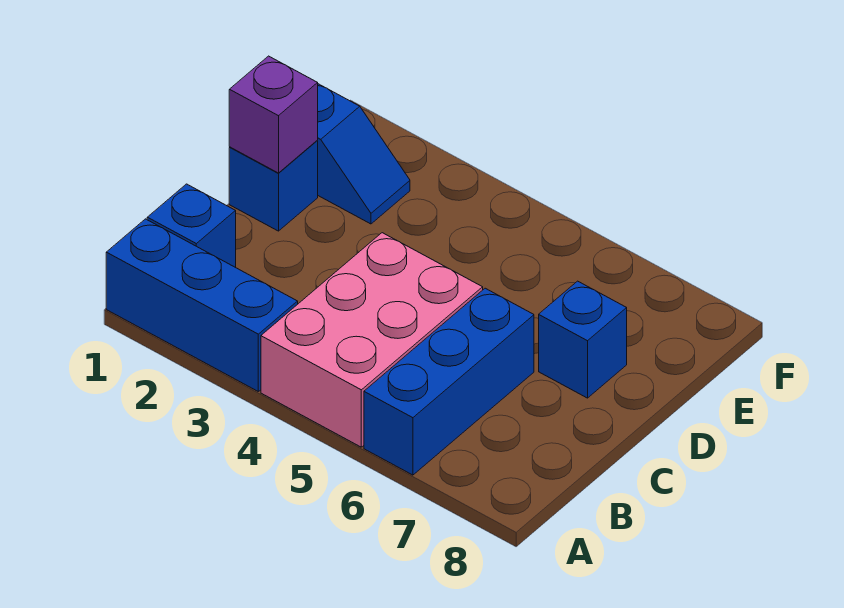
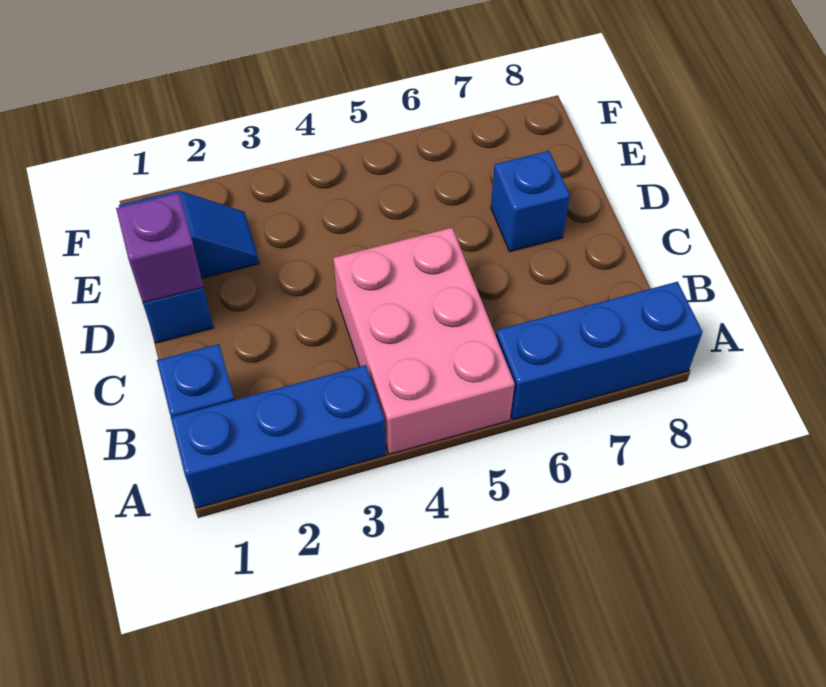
blue brick A6:C6 level 1 -> blue brick A6:A8 level 1

